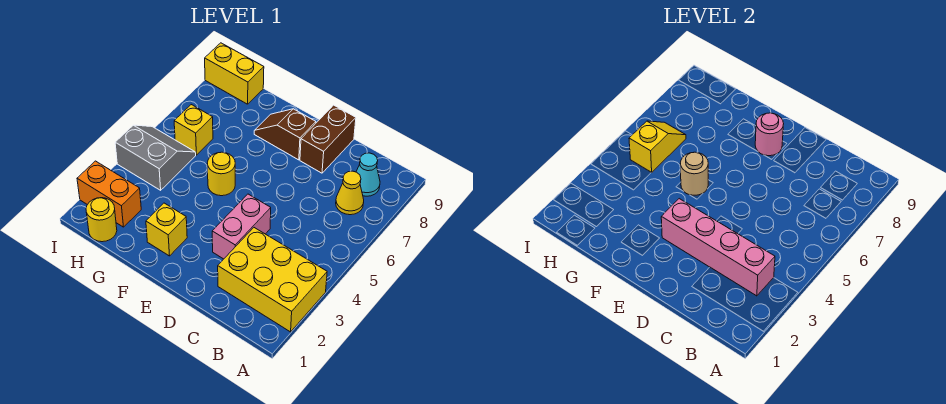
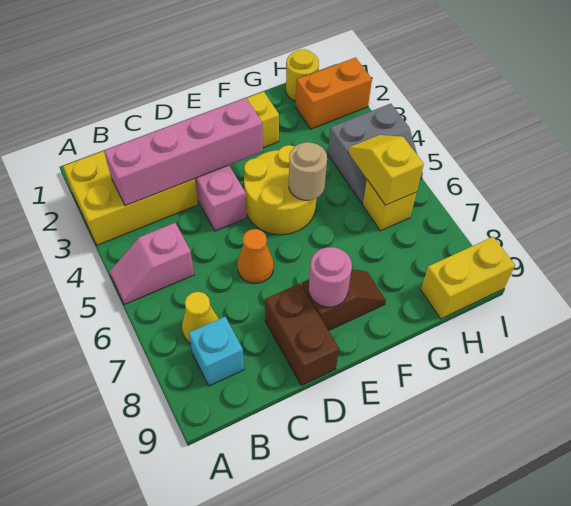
none -> pink slope A5:B5 level 1 top B
cyan cone B8 level 1 -> cyan brick B8 level 1
none -> orange cone D6 level 1
yellow round brick F5 level 1 -> yellow round brick E4:F5 level 1
yellow slope H5:H6 level 2 top 5 -> yellow slope H5:H6 level 2 top 6

